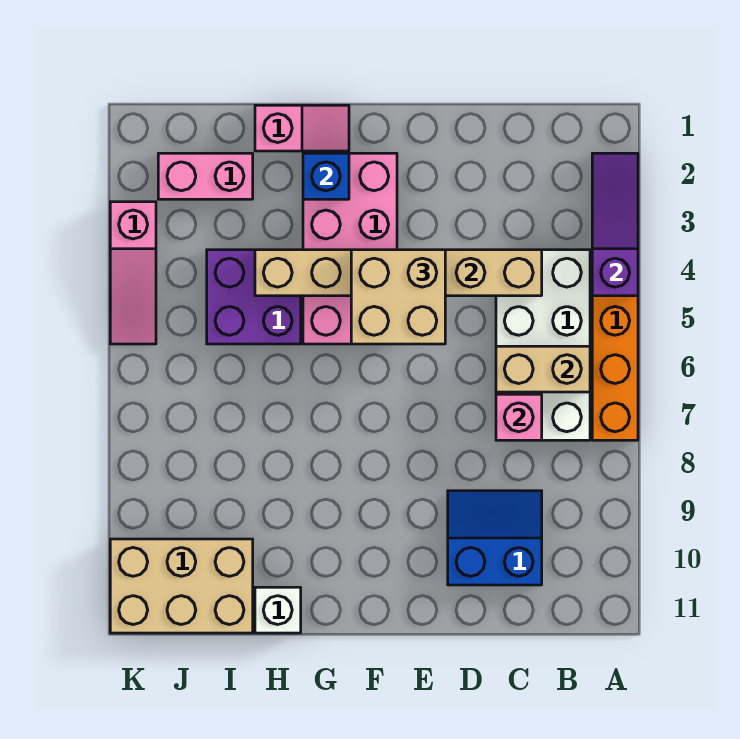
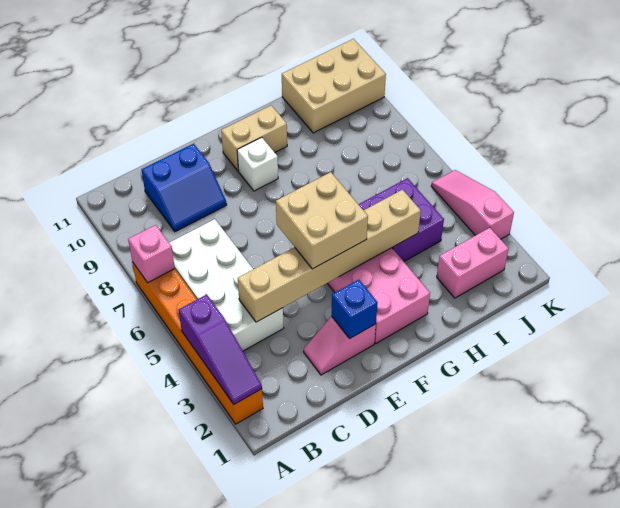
tan brick B6:C6 level 2 -> tan brick F10:G10 level 1
pink brick C7 level 2 -> pink brick A7 level 2
pink slope G1:H1 level 1 top H -> pink slope D2:E2 level 1 top E
blue brick G2 level 2 -> blue brick E2 level 2
white brick H11 level 1 -> white brick F9 level 1

